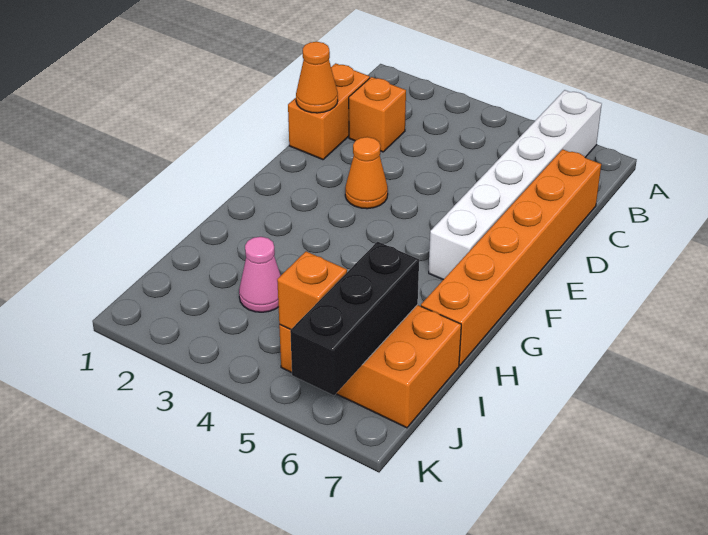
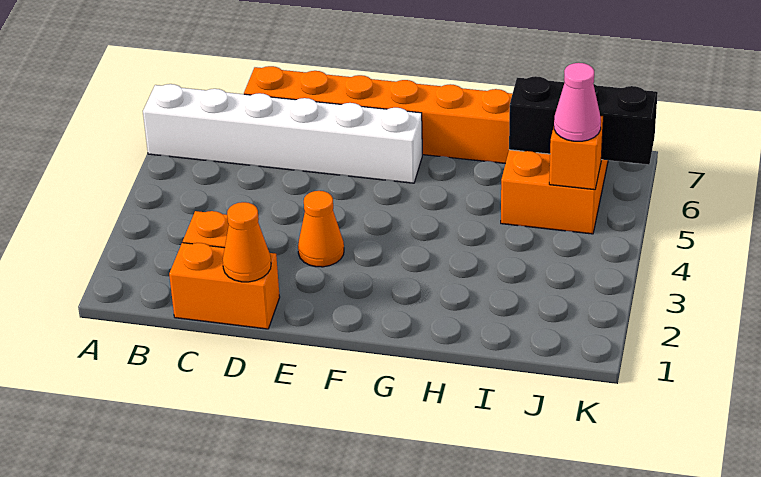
pink cone I3 level 1 -> pink cone J5 level 3

